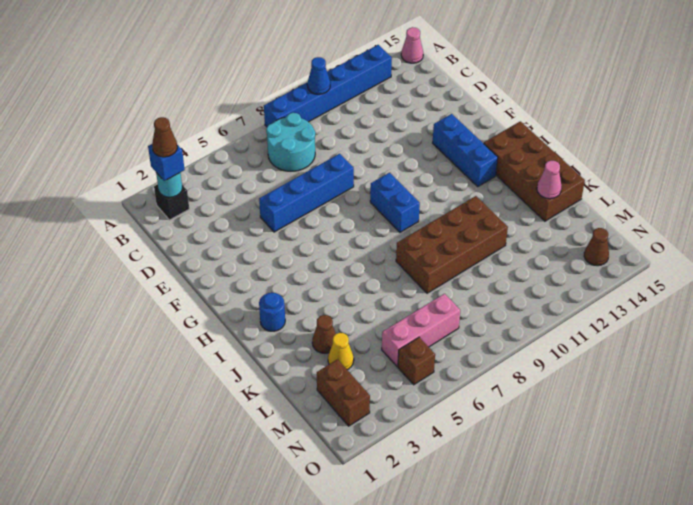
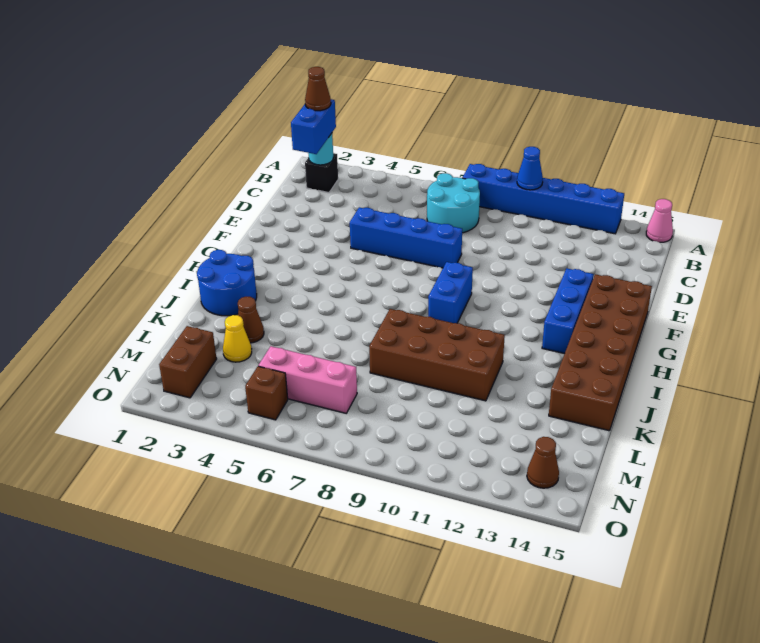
blue brick B2 level 3 -> blue brick B2:C2 level 3
brown brick H14:K15 level 1 -> brown brick F14:K15 level 1
blue round brick I2 level 1 -> blue round brick I1:J2 level 1
pink cone K14 level 2 -> none

